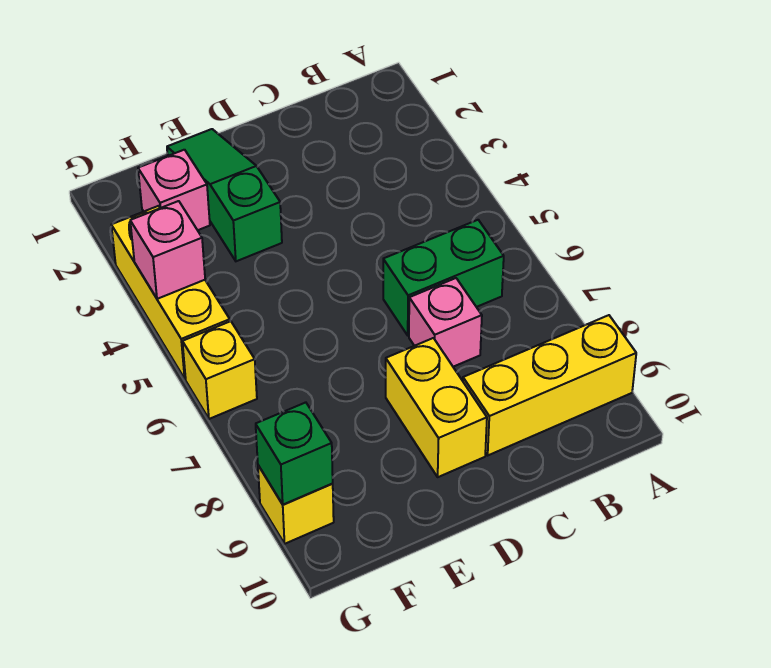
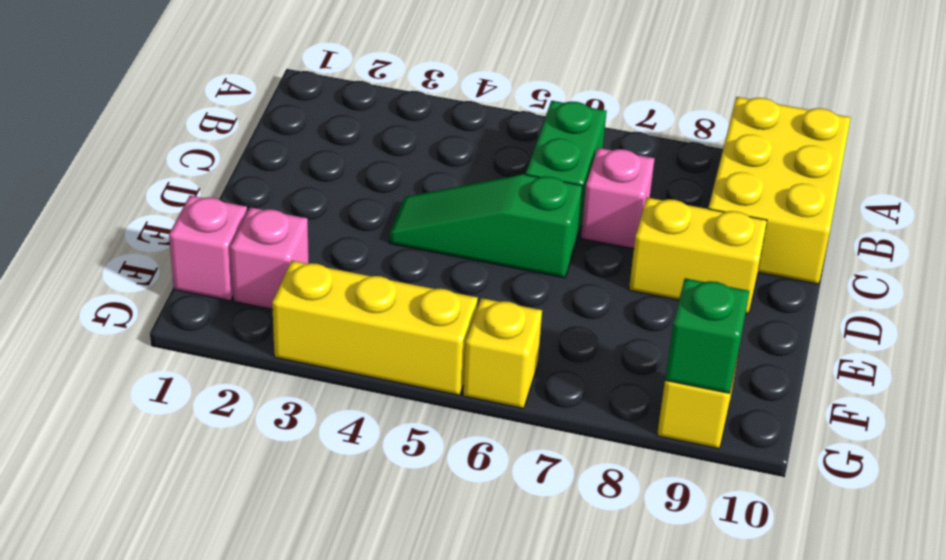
yellow brick A9:C9 level 1 -> yellow brick A9:C10 level 1
green slope E1:E3 level 1 top 3 -> green slope D4:D6 level 1 top 6
pink brick G4 level 2 -> pink brick F1 level 1

